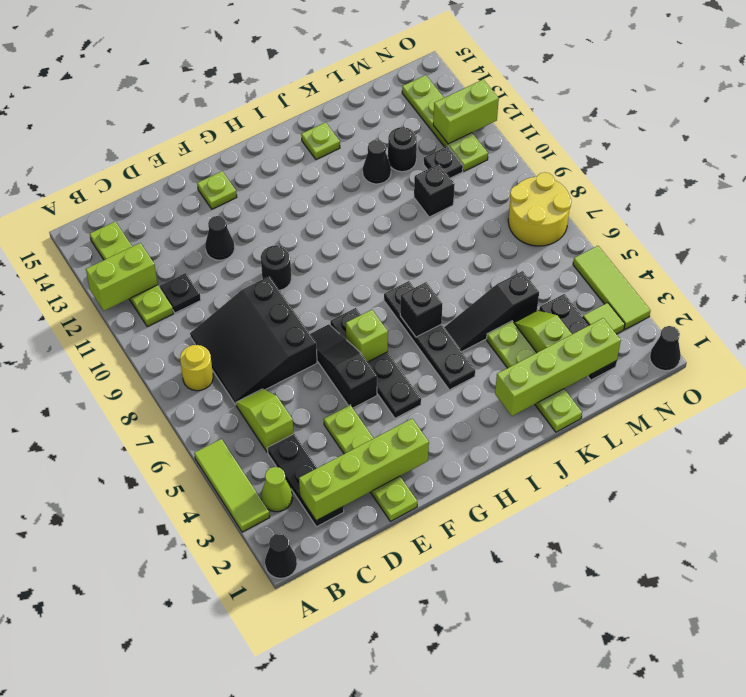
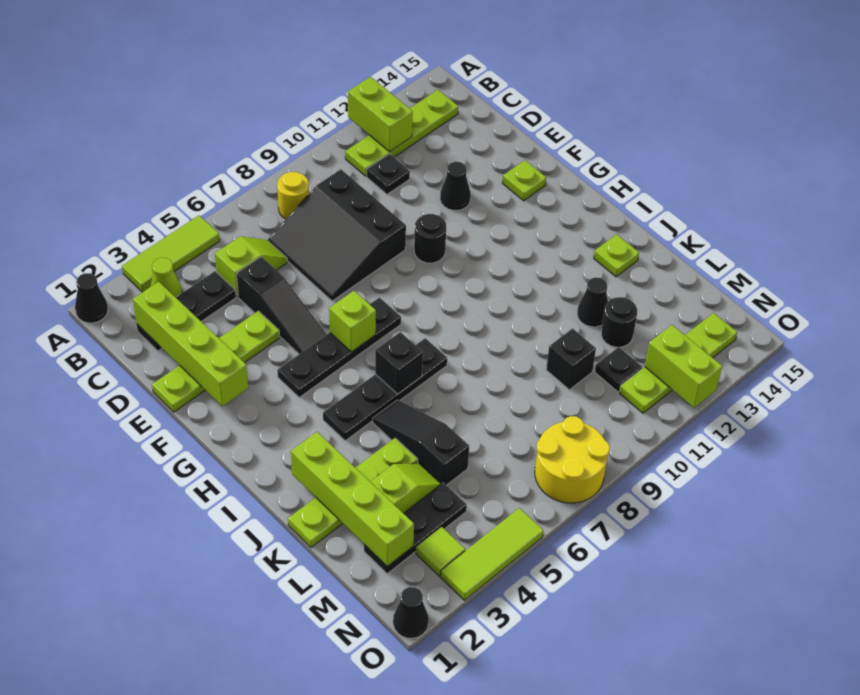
black slope C7:E9 level 1 top E -> black slope C7:E9 level 1 top 9
black slope F5:F7 level 1 top 5 -> black slope D5:F5 level 1 top D

